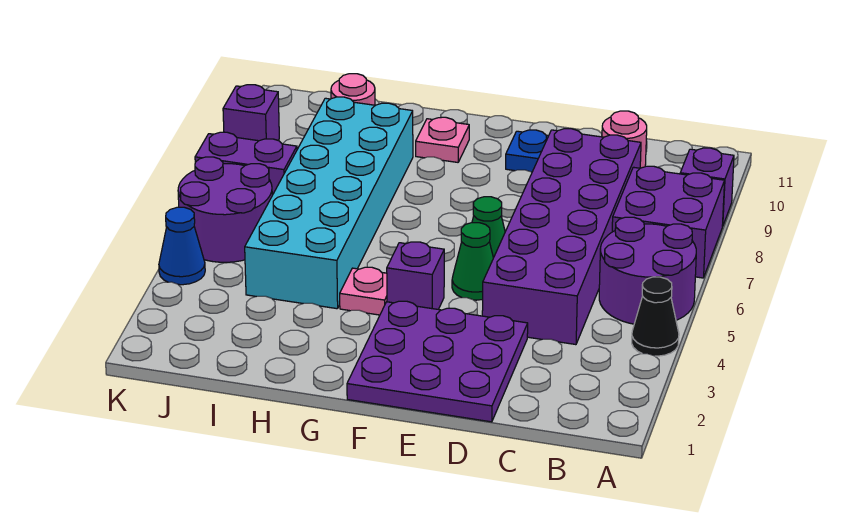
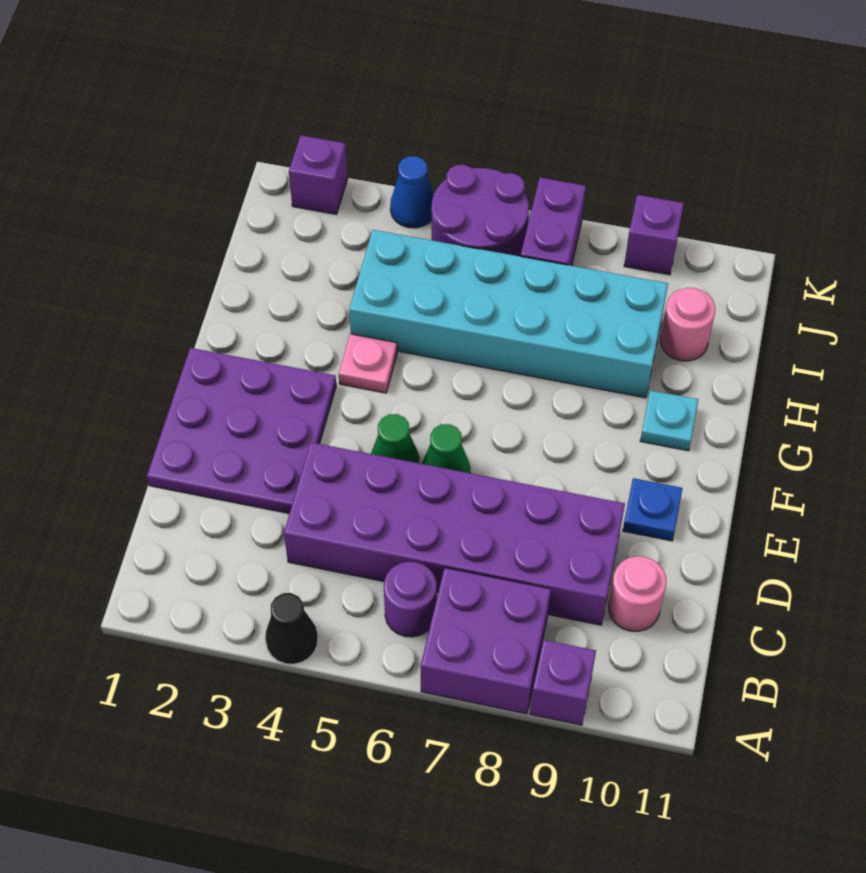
purple round brick A5:B6 level 1 -> purple round brick B6 level 1
purple brick F4 level 1 -> purple brick K2 level 1
pink plate G10 level 1 -> cyan plate G10 level 1

